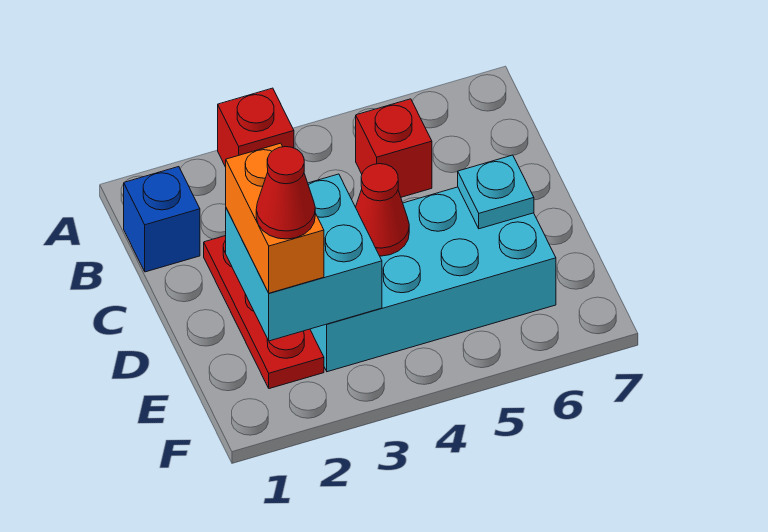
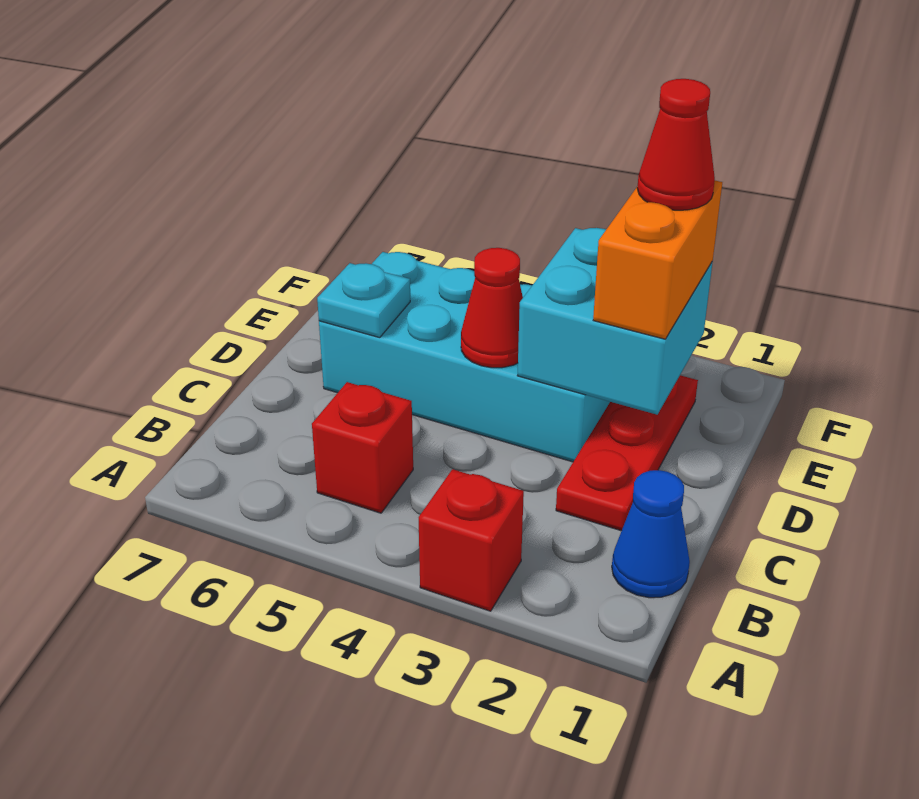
blue brick B1 level 1 -> blue cone B1 level 1

